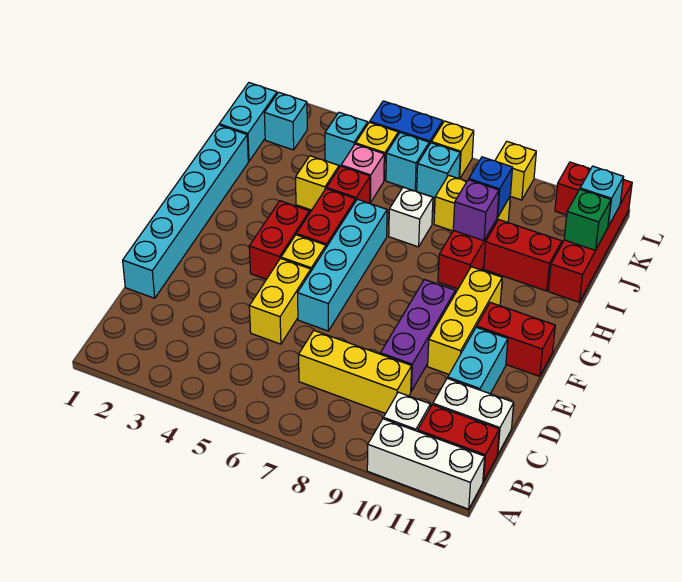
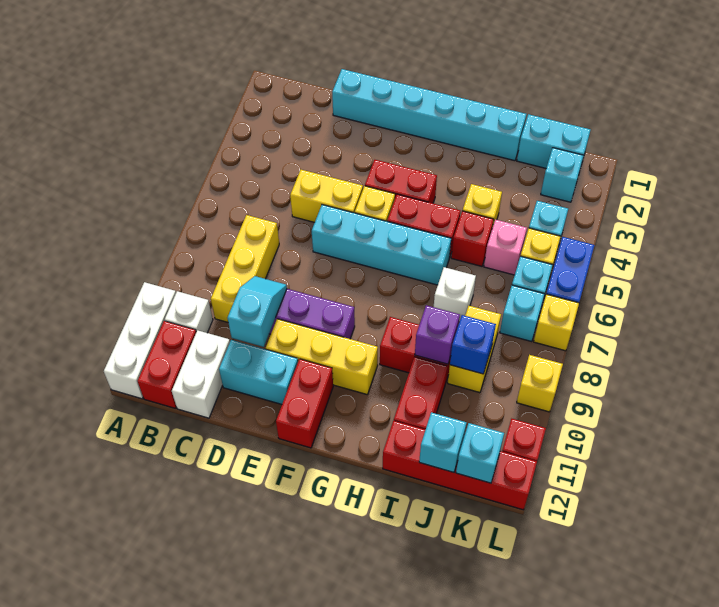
none -> cyan slope D9:D10 level 2 top 10
green brick J12 level 2 -> cyan brick J12 level 2

